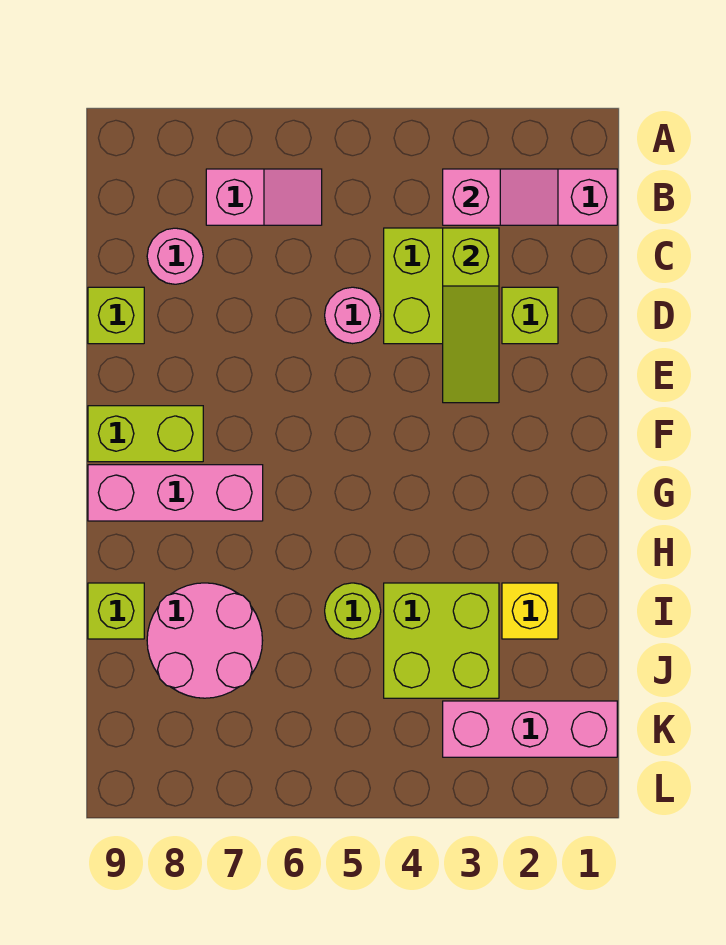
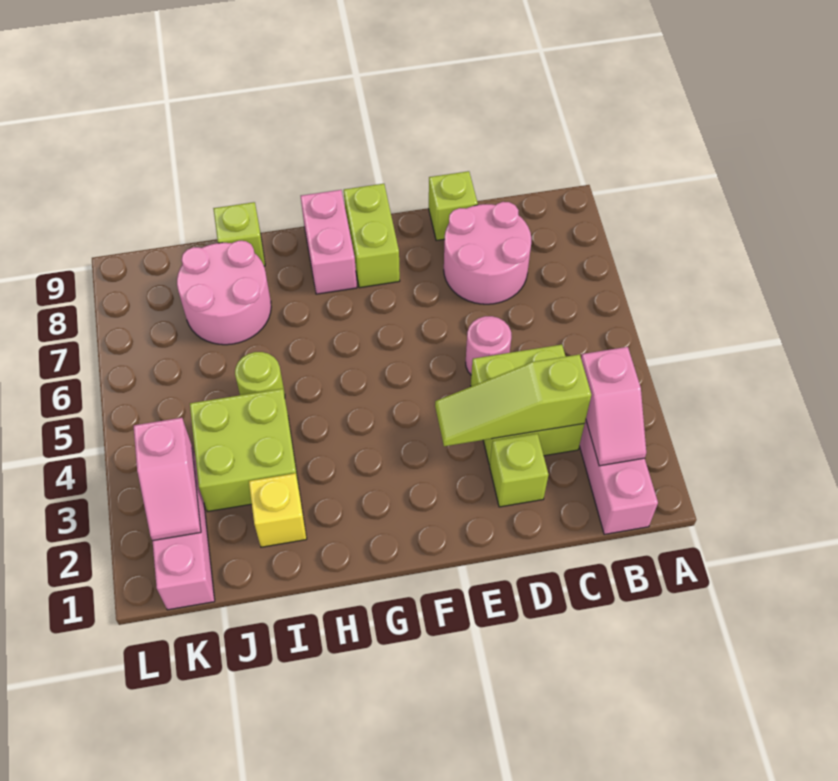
pink slope B6:B7 level 1 top 7 -> pink slope K2:K3 level 2 top 3
pink round brick C8 level 1 -> pink round brick C7:D8 level 1
pink brick G7:G9 level 1 -> pink brick G8:G9 level 1

